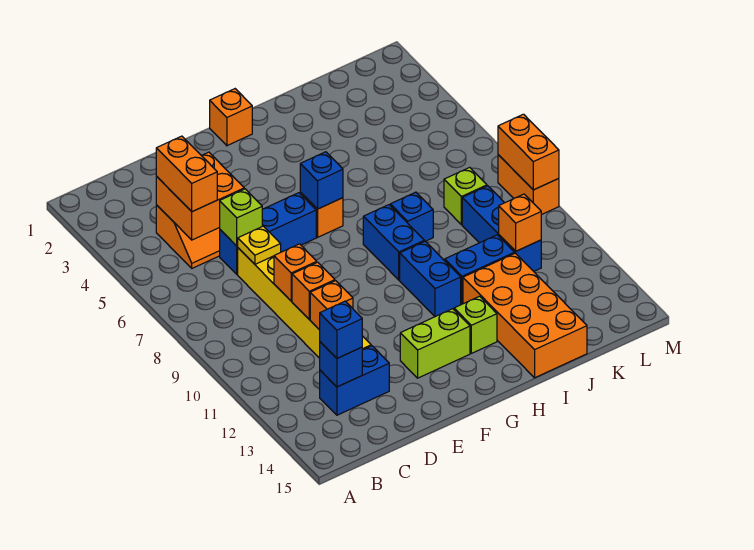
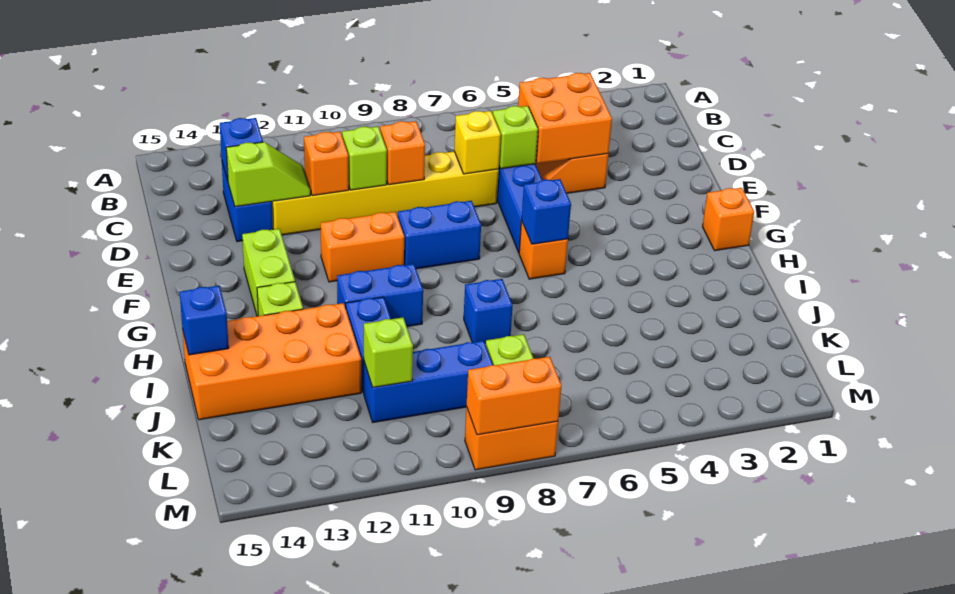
orange brick C4:C5 level 3 -> orange brick F10:F11 level 1
blue brick C13 level 3 -> blue brick I15 level 2
yellow plate D7 level 2 -> yellow brick D7 level 2
orange brick D10 level 2 -> lime brick D10 level 2
none -> lime slope D12:D13 level 2 top 13
blue brick H8:H9 level 1 -> blue brick F8:F9 level 1
orange brick K11 level 2 -> lime brick K11 level 2

